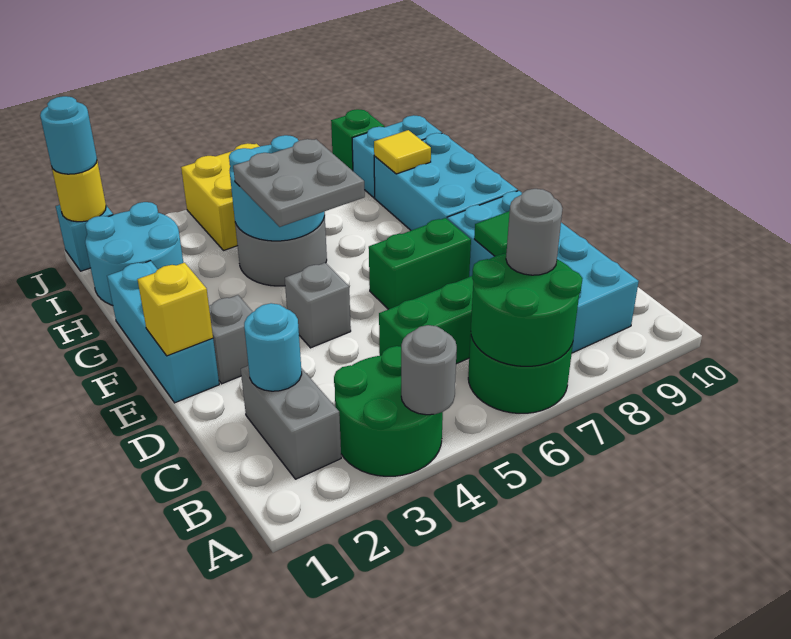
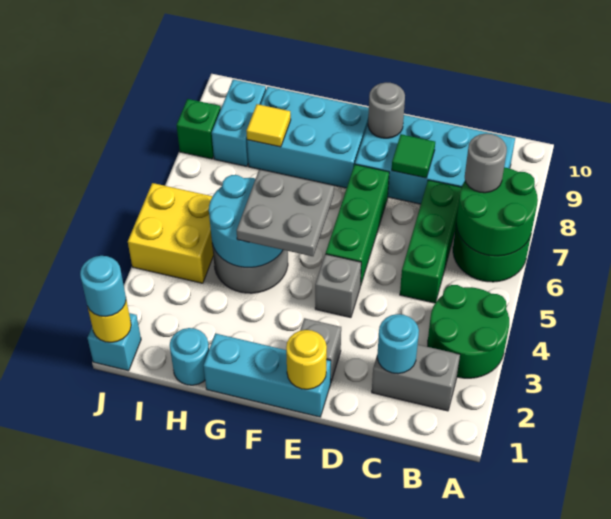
grey round brick A4 level 2 -> grey round brick E9 level 2
yellow brick E1 level 2 -> yellow round brick E1 level 2
green brick E6:E7 level 1 -> green brick E5:E7 level 1
cyan round brick H1:I2 level 1 -> cyan round brick H1 level 1

